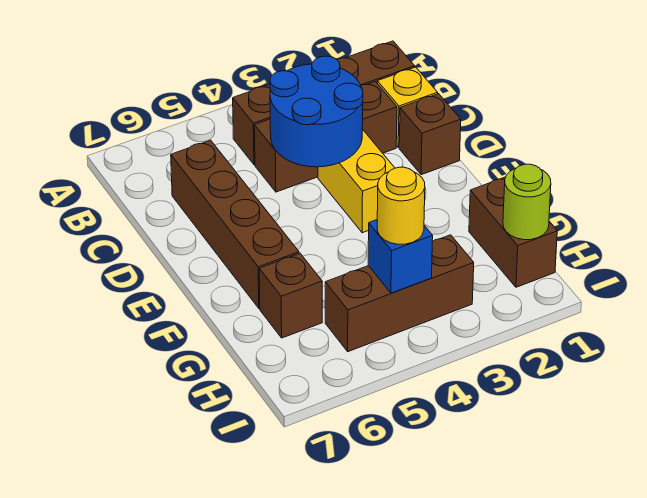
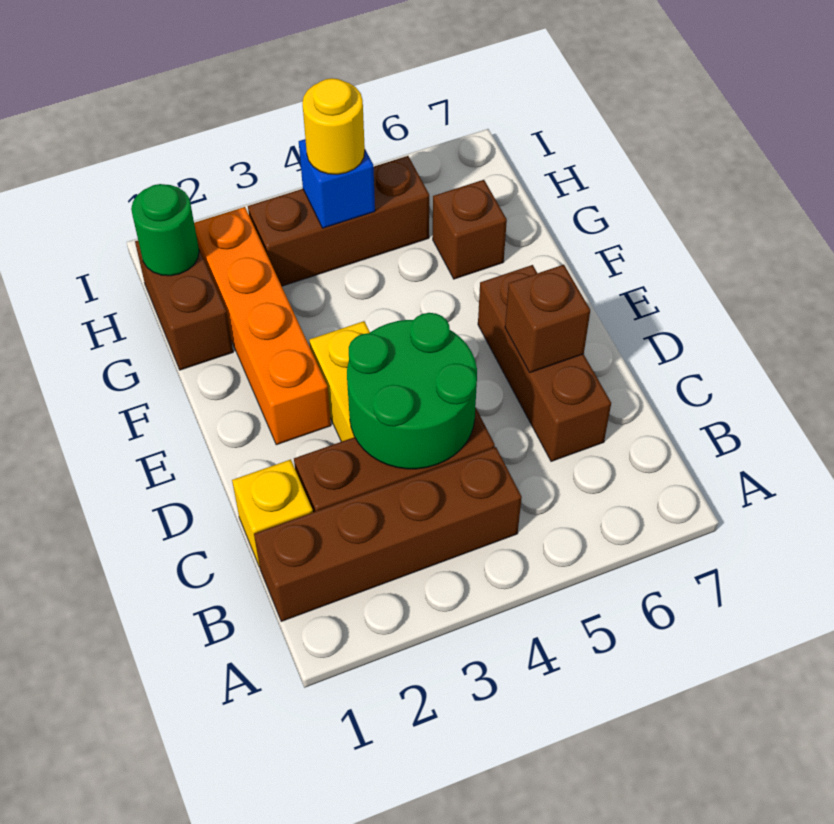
blue round brick C3:D4 level 2 -> green round brick C3:D4 level 2
brown brick C6:F6 level 1 -> brown brick C6:E6 level 1
brown brick D1 level 1 -> brown brick D6 level 2
none -> orange brick E2:H2 level 1
lime round brick H1 level 2 -> green round brick H1 level 2

